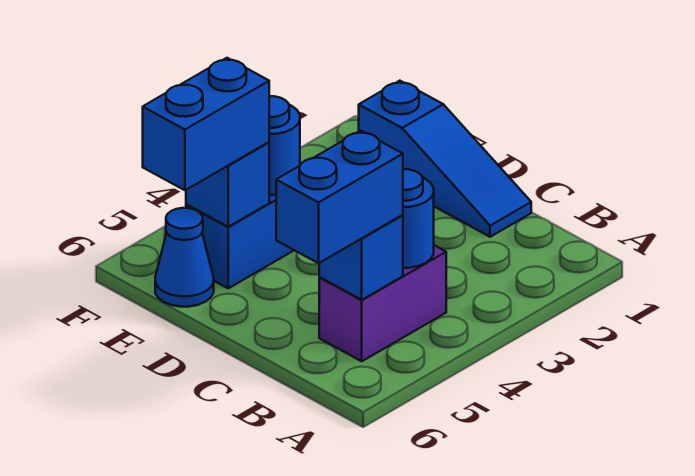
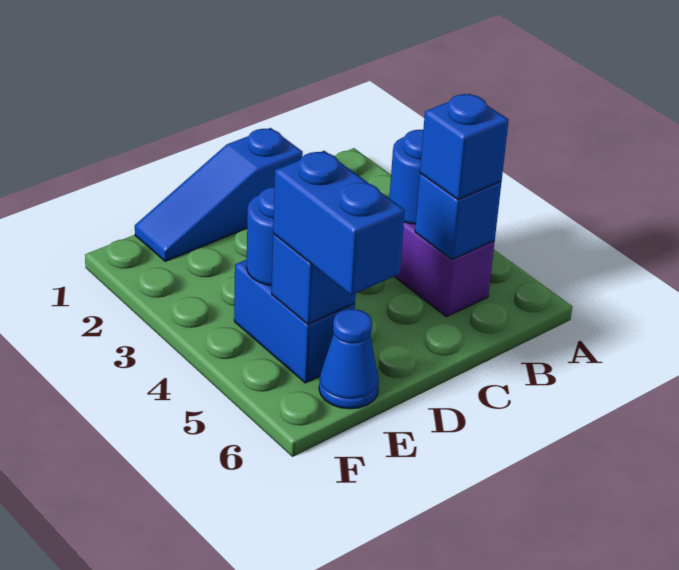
blue brick B5:B6 level 3 -> blue brick B5 level 3
blue slope C1:E1 level 1 top E -> blue slope C1:E1 level 1 top C

